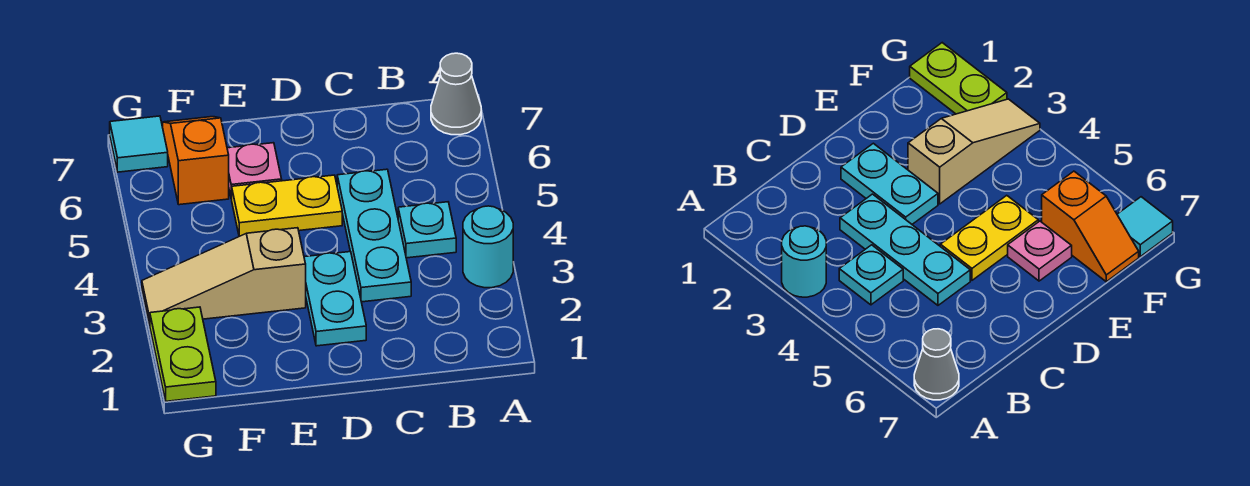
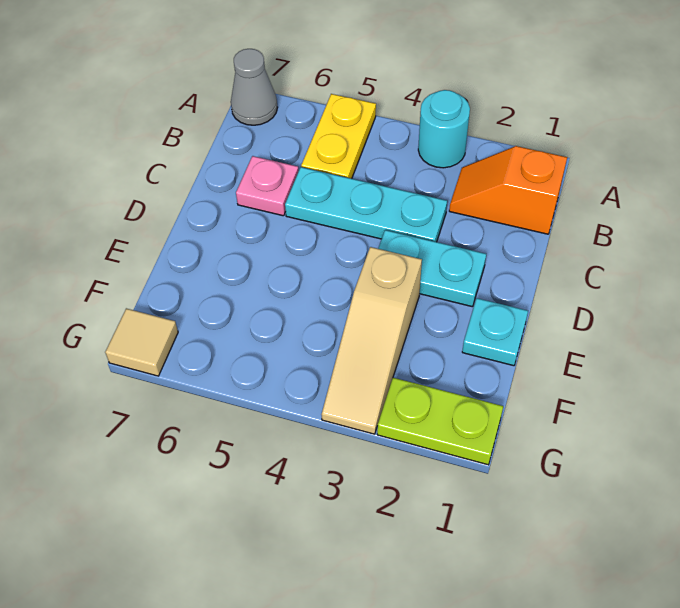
cyan plate B4 level 1 -> cyan plate E1 level 1
yellow plate D5:E5 level 1 -> yellow plate A5:B5 level 1
pink plate E6 level 1 -> pink plate C6 level 1
orange slope F6:F7 level 1 top 6 -> orange slope B1:B2 level 1 top 1
cyan tile G7 level 1 -> tan tile G7 level 1

